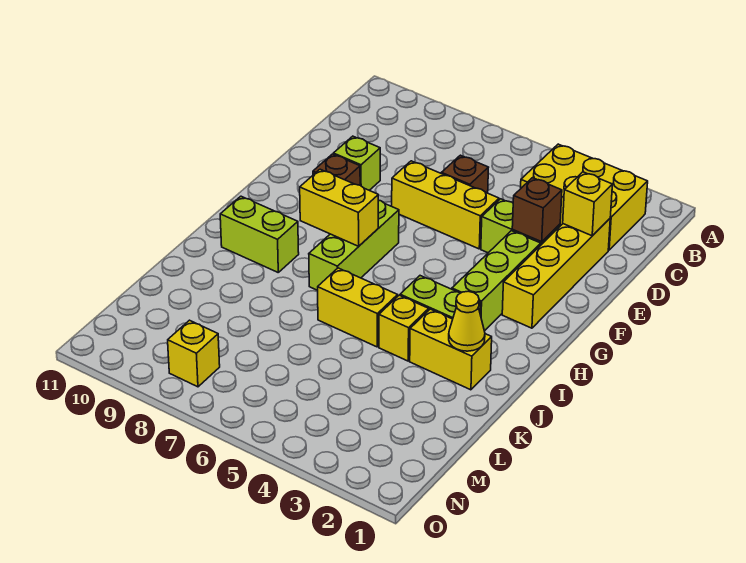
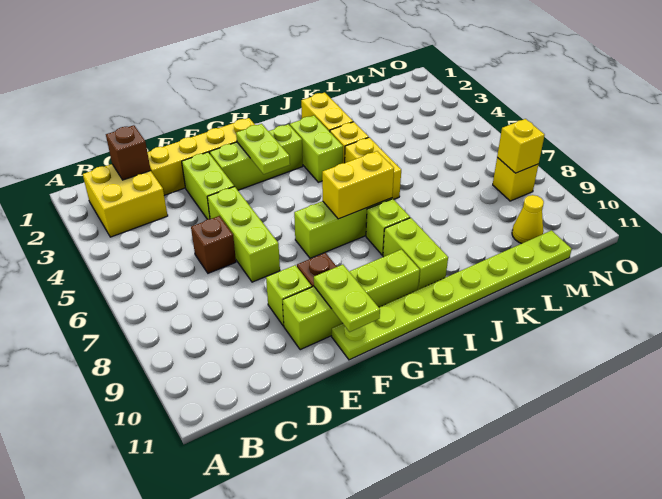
yellow brick B2:C4 level 1 -> yellow brick B2:C3 level 1
yellow brick D2 level 2 -> yellow brick N8 level 2
brown brick E3 level 2 -> brown brick C2 level 2
yellow brick E5:E7 level 1 -> lime brick E5:E7 level 1
none -> lime brick E10:H10 level 1
none -> lime plate F10:F11 level 2
none -> lime plate F11:M11 level 1
none -> lime plate G3:G4 level 2
yellow brick H7:H8 level 2 -> yellow brick H7:I7 level 2
none -> lime brick I8 level 1
yellow cone J2 level 2 -> yellow cone M10 level 1

